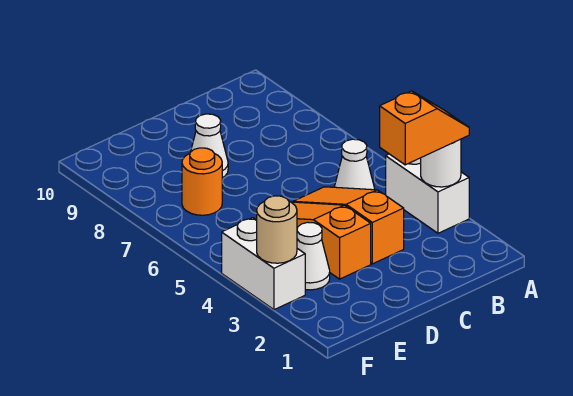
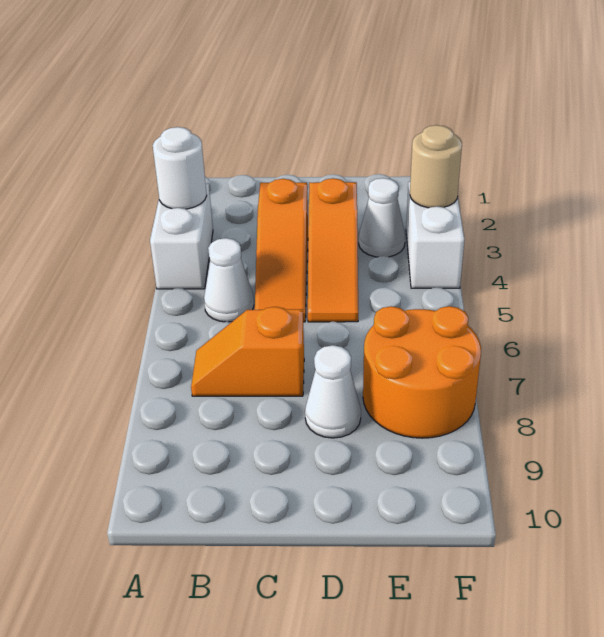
orange slope A3:B3 level 3 top B -> orange slope B7:C7 level 1 top C
orange round brick E7 level 1 -> orange round brick E7:F8 level 1

